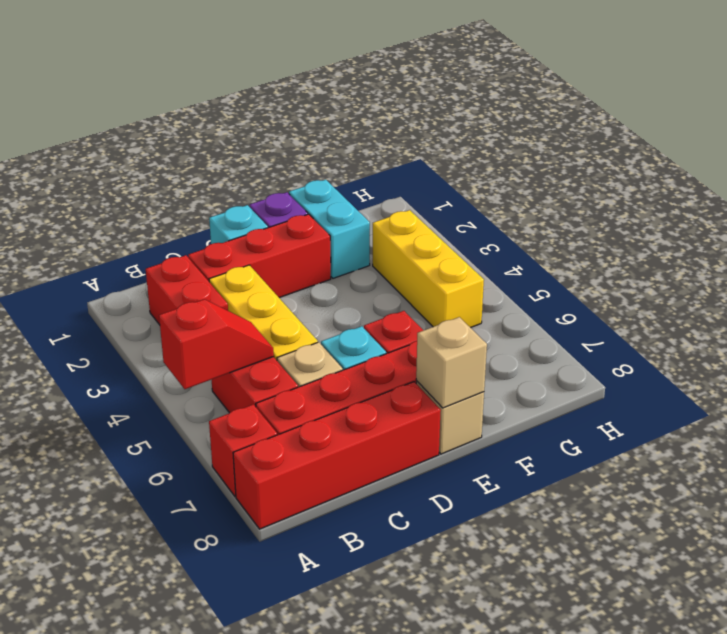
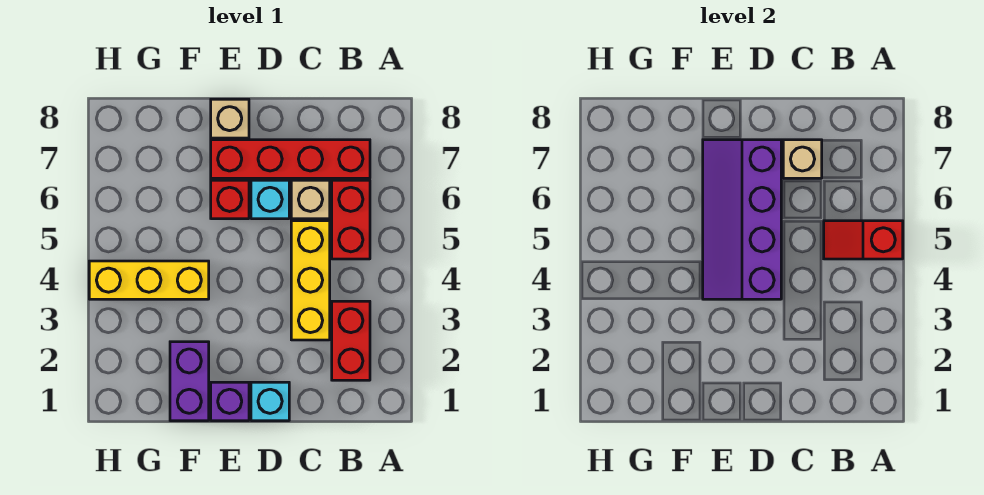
red brick A7 level 1 -> none
red brick A8:D8 level 1 -> none
red brick C2:E2 level 1 -> none
none -> purple slope D4:E7 level 2 top D
tan brick E8 level 2 -> tan brick C7 level 2
cyan brick F1:F2 level 1 -> purple brick F1:F2 level 1
yellow brick G3:G5 level 1 -> yellow brick F4:H4 level 1

